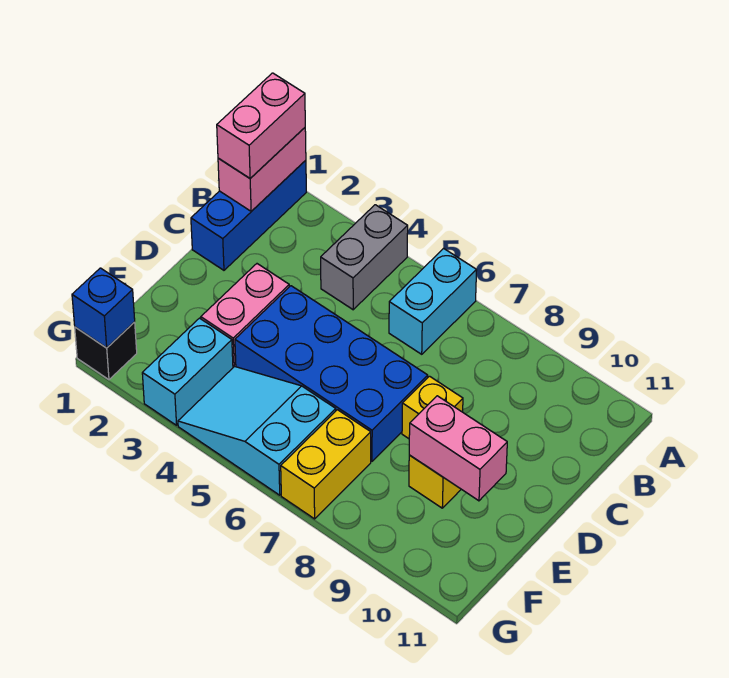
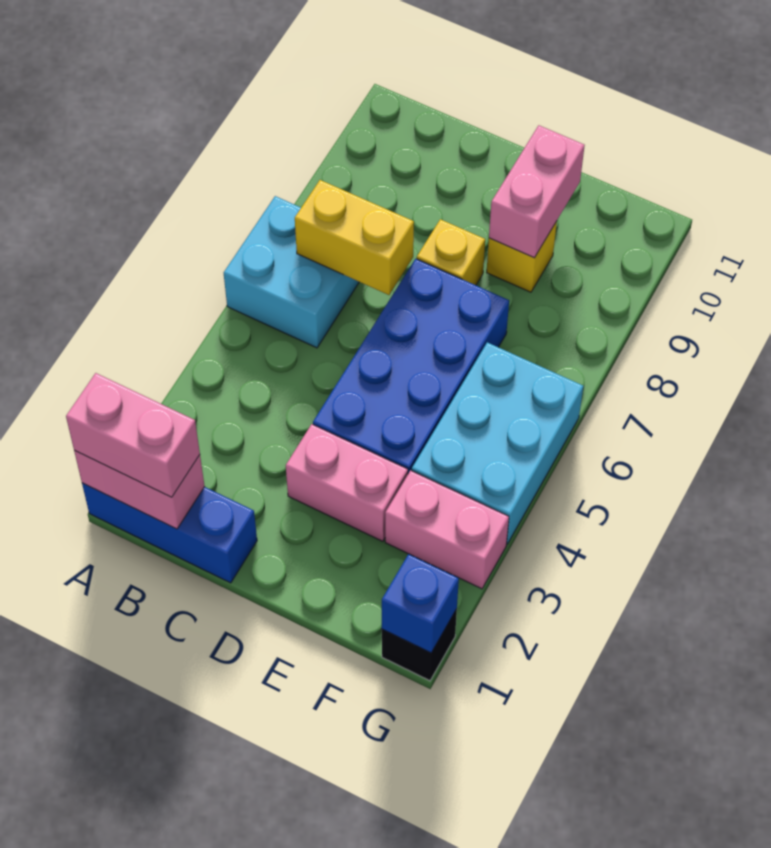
grey brick A4:B4 level 1 -> none
cyan brick A6:B6 level 1 -> cyan brick A6:B7 level 1
cyan brick F3:G3 level 1 -> pink brick F3:G3 level 1
cyan slope F4:G6 level 1 top 6 -> cyan brick F4:G6 level 1
yellow brick F7:G7 level 1 -> yellow brick B7:C7 level 2

